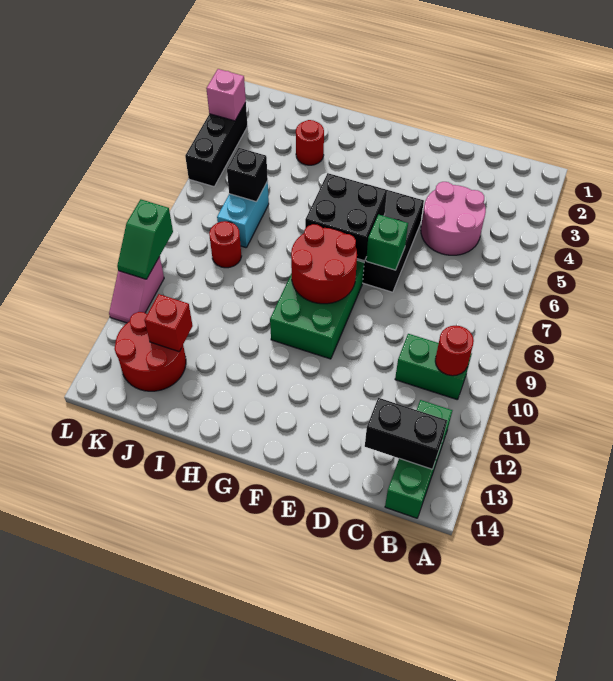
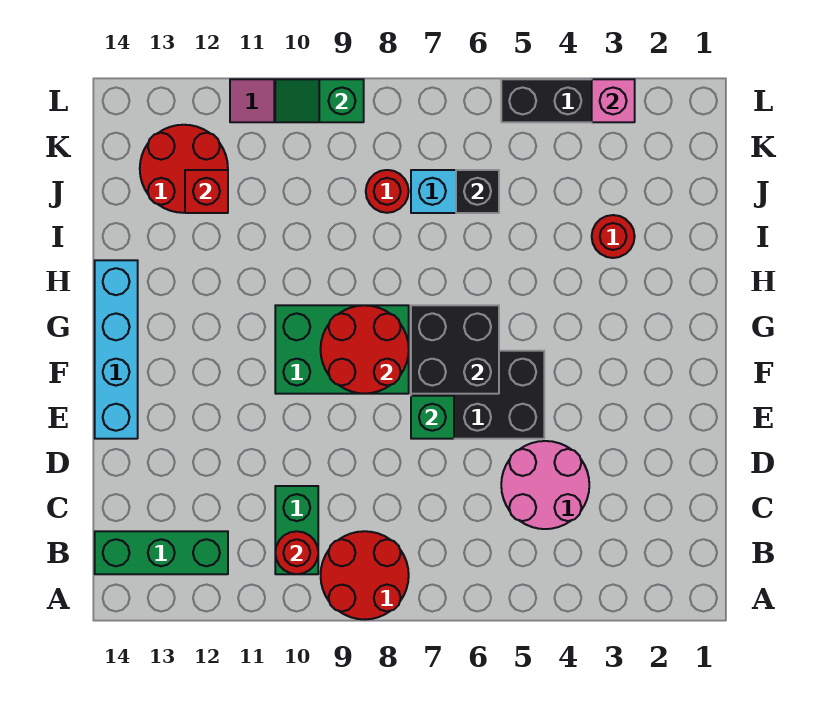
none -> red round brick A8:B9 level 1
black brick B13:C13 level 2 -> none
none -> cyan brick E14:H14 level 1

